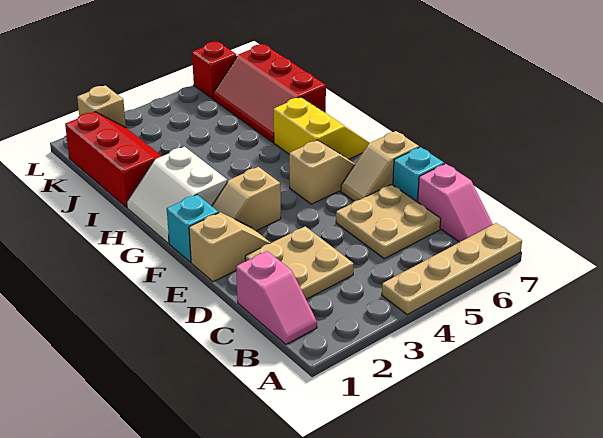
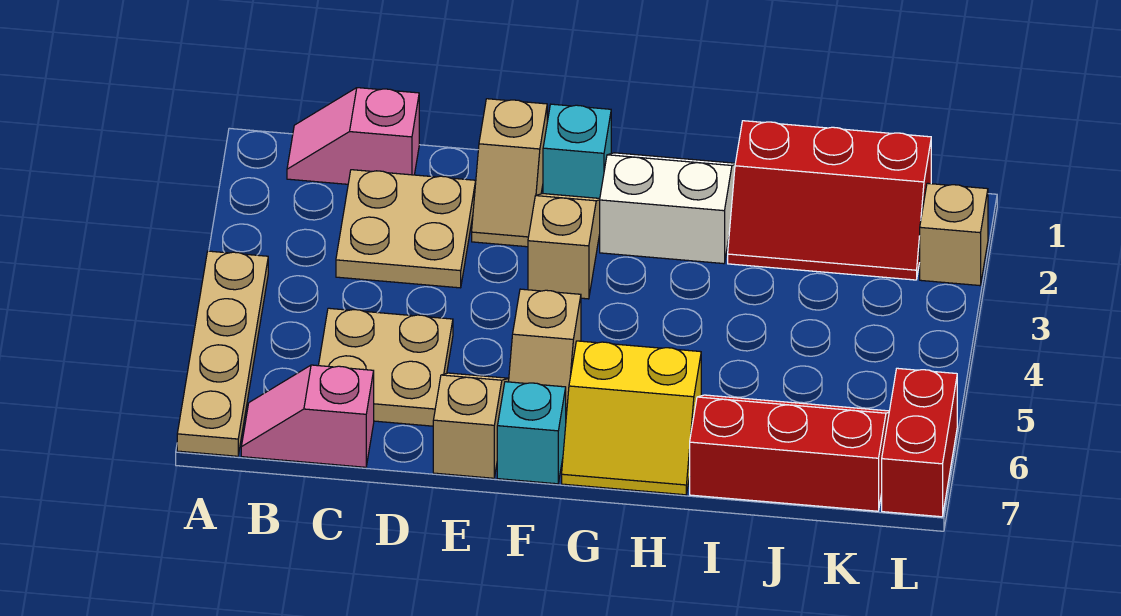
cyan brick D7 level 1 -> cyan brick F7 level 1
red brick L6 level 1 -> red brick L6:L7 level 1

